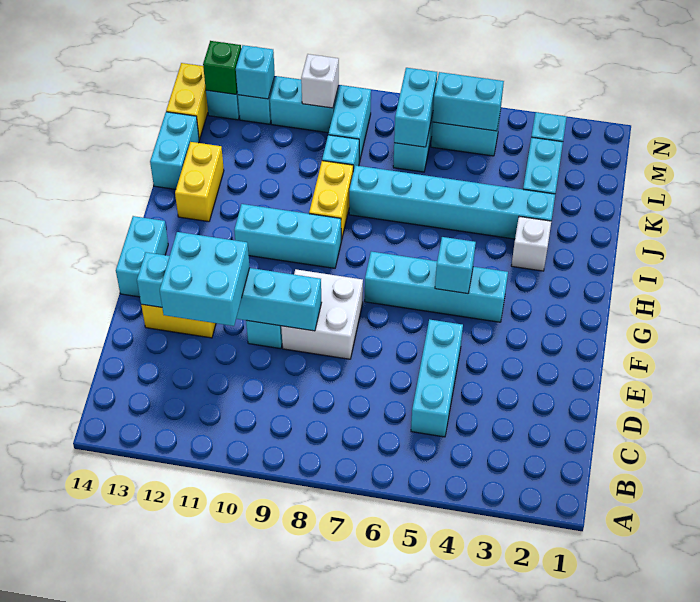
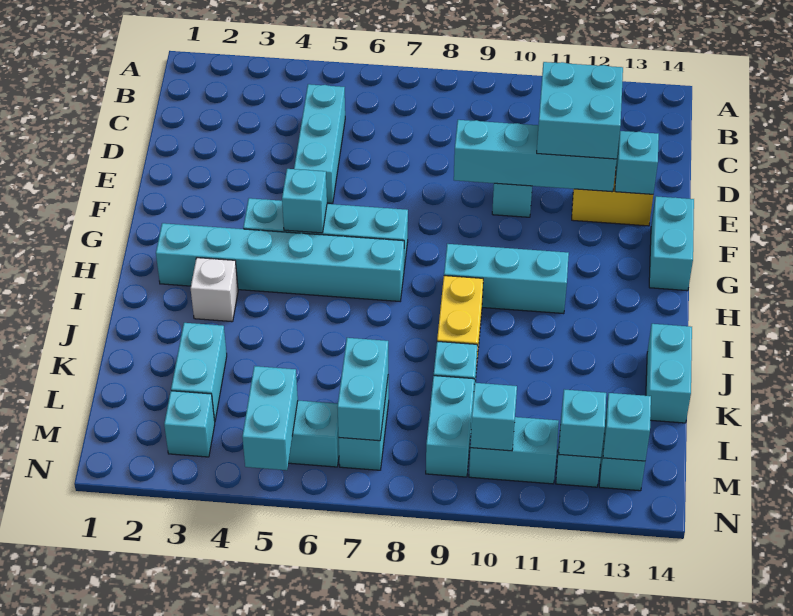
white brick E8:F9 level 1 -> none
yellow brick I13:J13 level 1 -> none
cyan brick J3:J8 level 1 -> cyan brick H2:H7 level 1
yellow brick L14:M14 level 1 -> none
cyan brick M5:M6 level 2 -> cyan brick M5:N5 level 2
white brick M10 level 2 -> cyan brick M10 level 2
green brick M13 level 2 -> cyan brick M13 level 2

